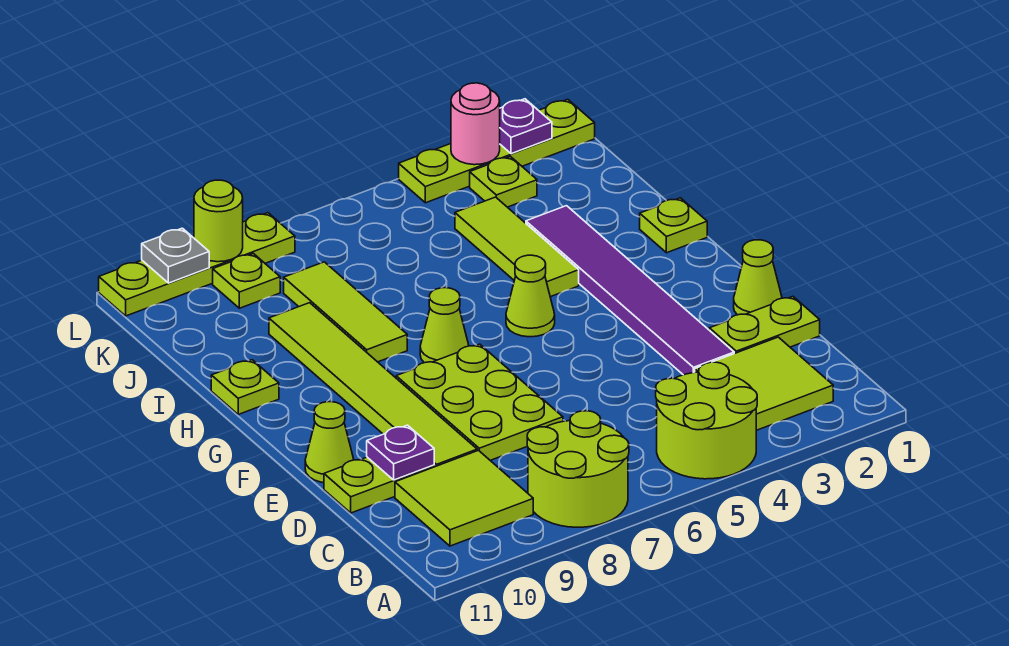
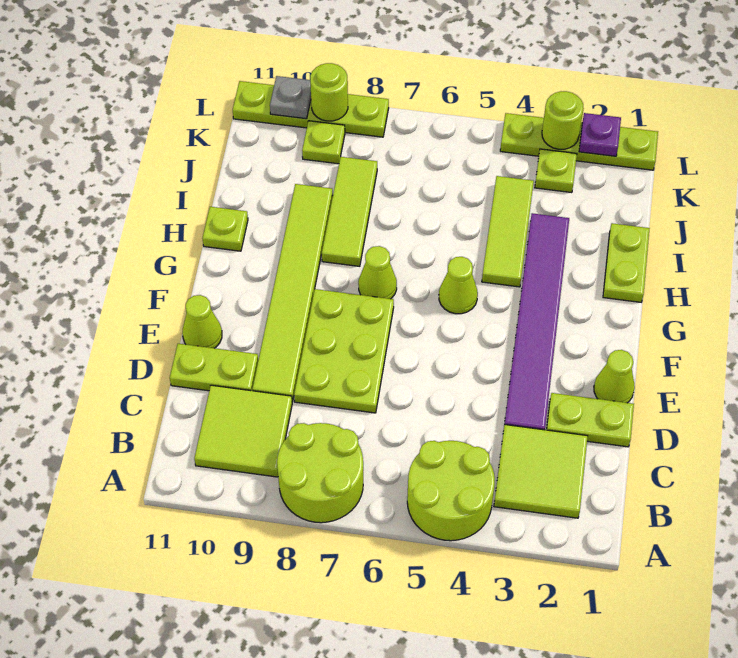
purple plate D10 level 2 -> none
lime plate H1 level 1 -> lime plate H1:I1 level 1
pink round brick L3 level 2 -> lime round brick L3 level 2

